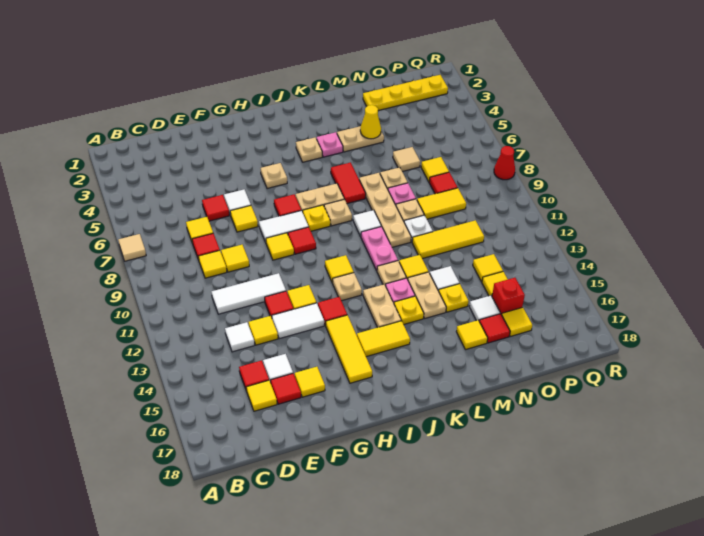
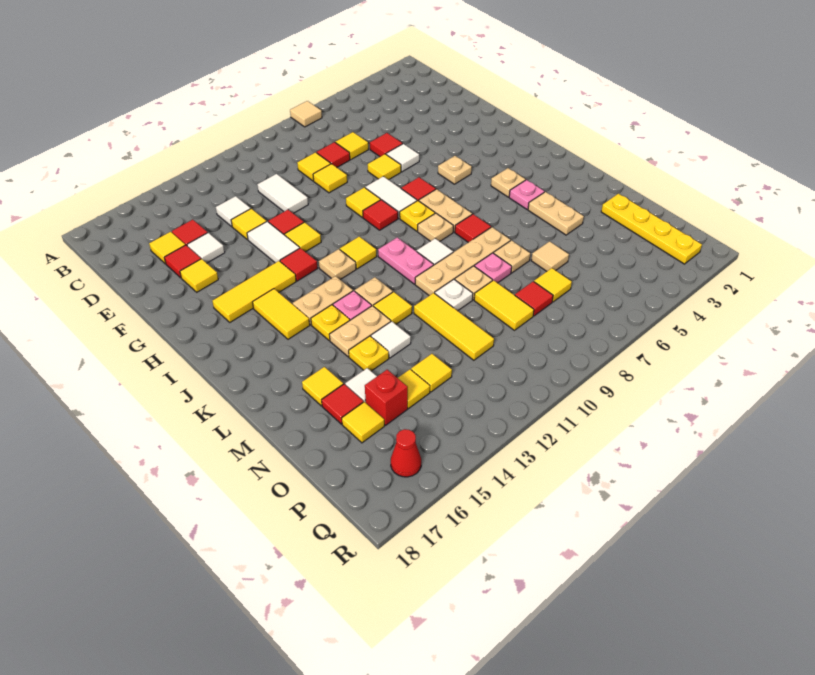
white tile D11:F11 level 1 -> white tile D11:E11 level 1
red tile K6:K7 level 1 -> red tile K7 level 1
pink plate K10:K11 level 1 -> pink plate J10:K10 level 1
yellow cone M4 level 2 -> none
red cone R8 level 1 -> red cone Q16 level 1

